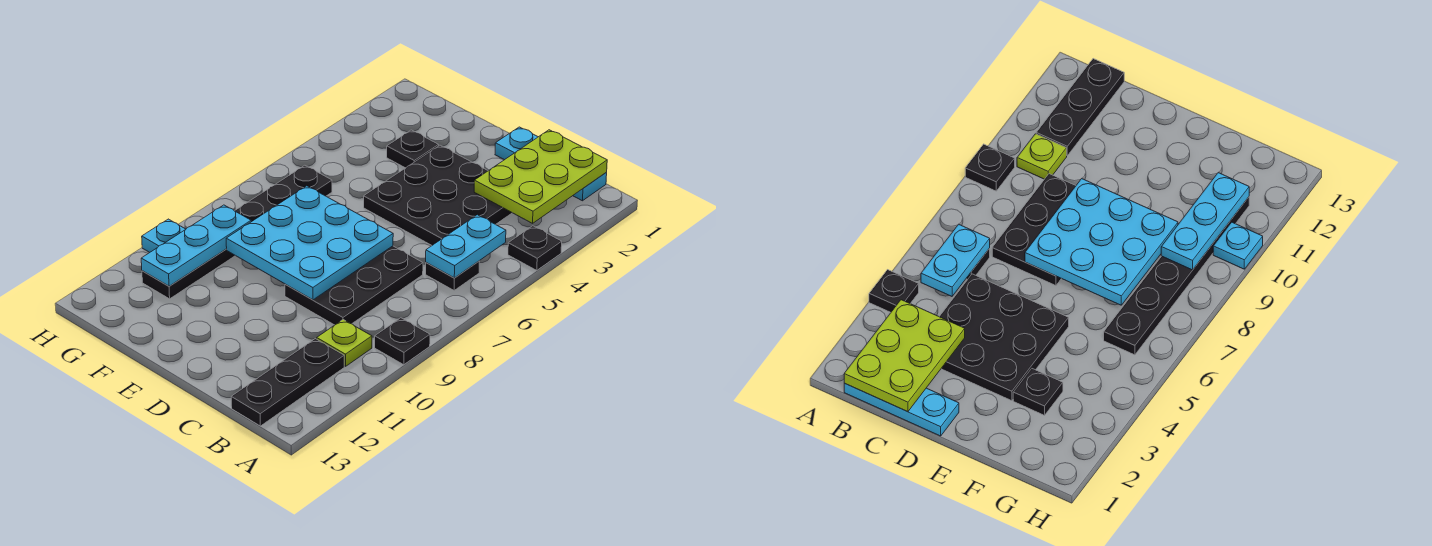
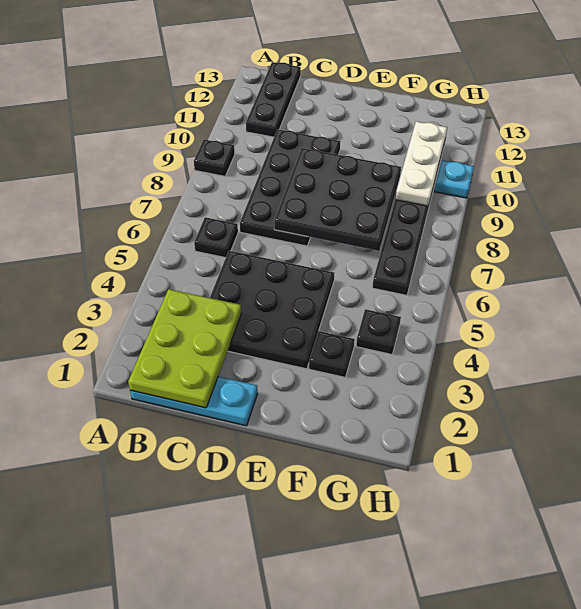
black plate A4 level 1 -> black plate G4 level 1
cyan plate B5:B6 level 2 -> none
lime plate B10 level 1 -> none
black plate C7:D9 level 1 -> black plate C7:D10 level 1
cyan plate D7:F9 level 2 -> black plate D7:F9 level 2
cyan plate G9:G11 level 2 -> white plate G9:G11 level 2

